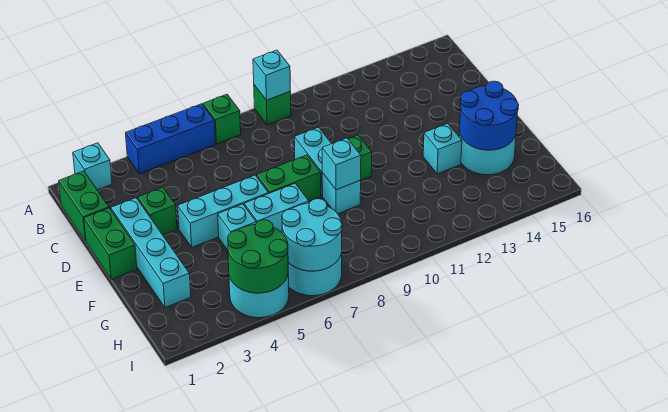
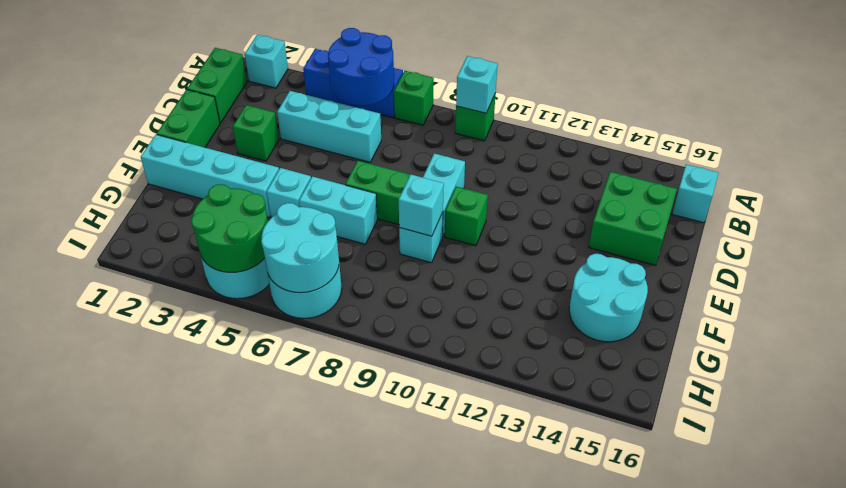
none -> green brick C14:D15 level 1
cyan brick D2:G2 level 1 -> cyan brick F1:F4 level 1
cyan brick E4:E6 level 1 -> cyan brick C4:C6 level 1
cyan brick F13 level 1 -> cyan brick B16 level 1
blue round brick F14:G15 level 2 -> blue round brick A5:B6 level 2

